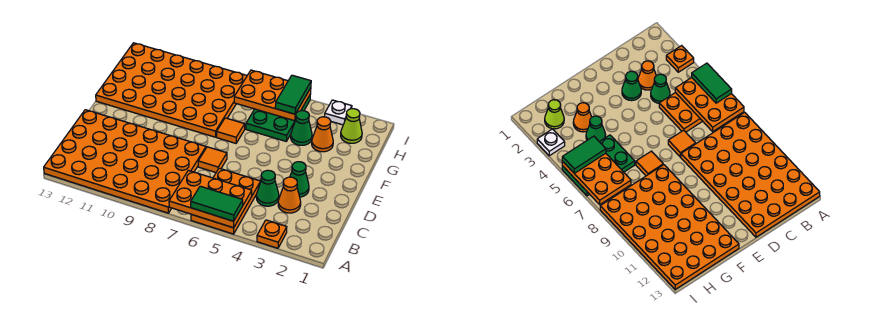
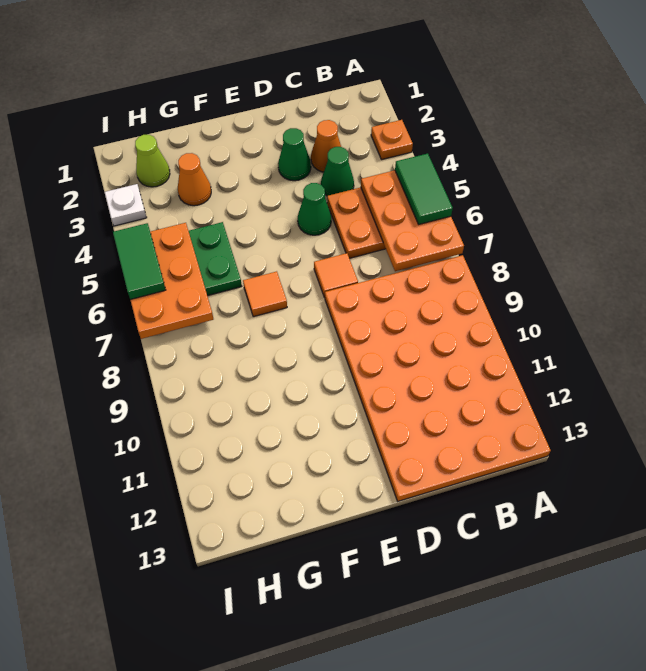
orange plate F8:I13 level 1 -> none
green cone G4 level 1 -> green cone D5 level 1
green tile H5:I5 level 3 -> green tile I5:I6 level 3

